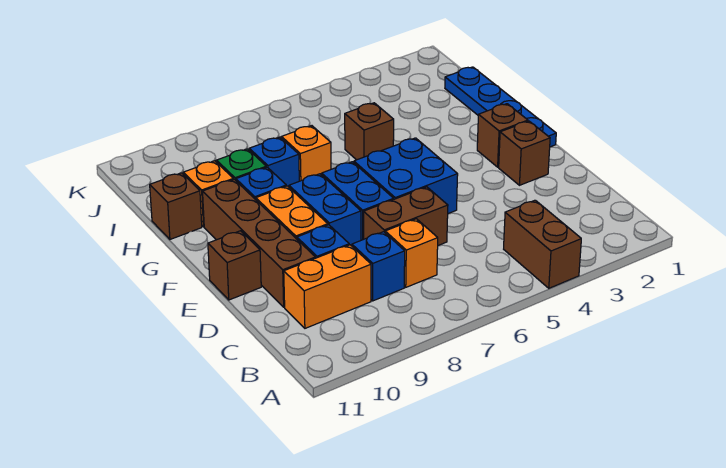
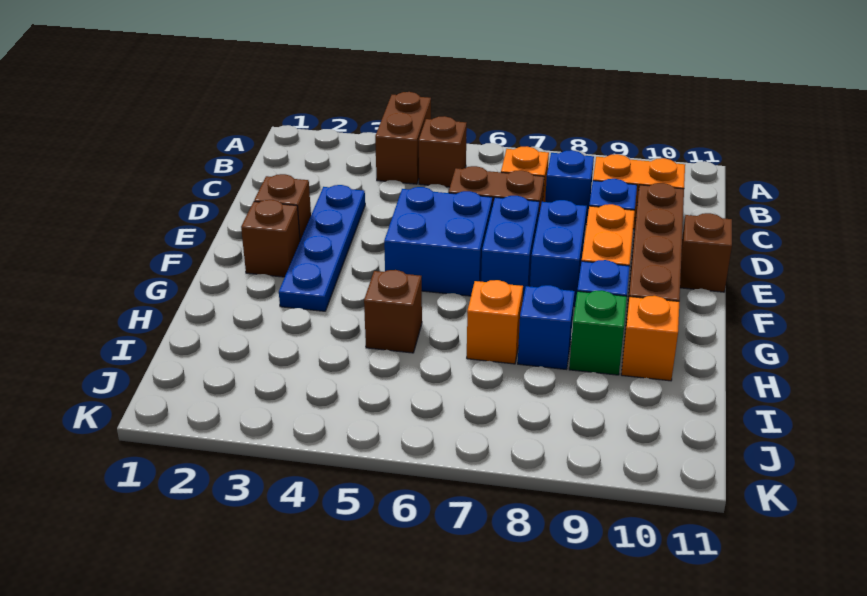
blue plate F1:I1 level 1 -> blue plate D3:G3 level 1
brown brick H11 level 1 -> brown brick B5 level 1

